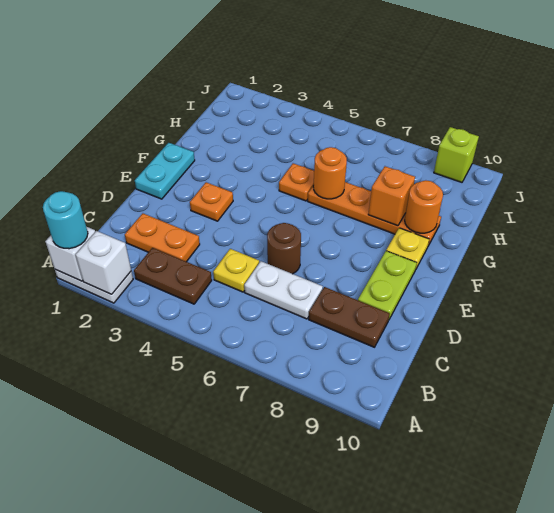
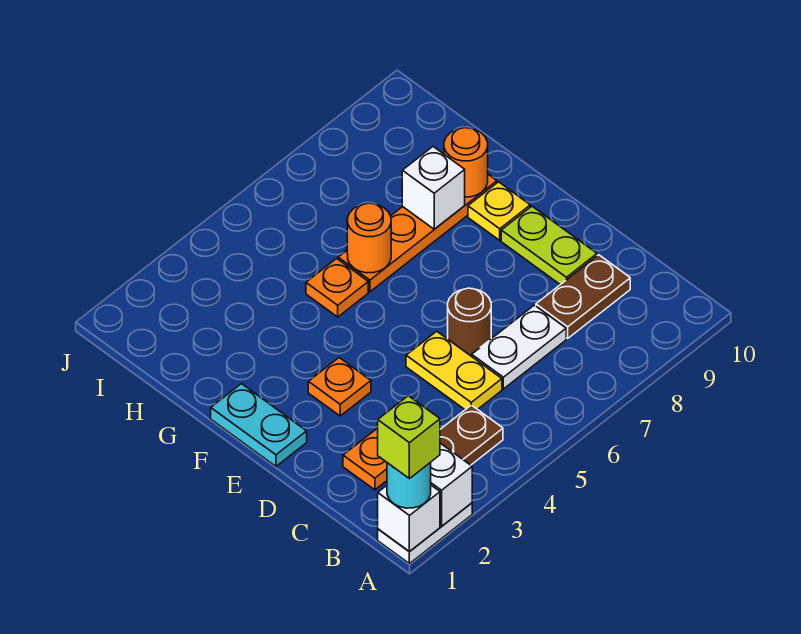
yellow plate C5 level 1 -> yellow plate C5:D5 level 1
orange brick G8 level 2 -> white brick G8 level 2
lime brick J9 level 1 -> lime brick A1 level 4

